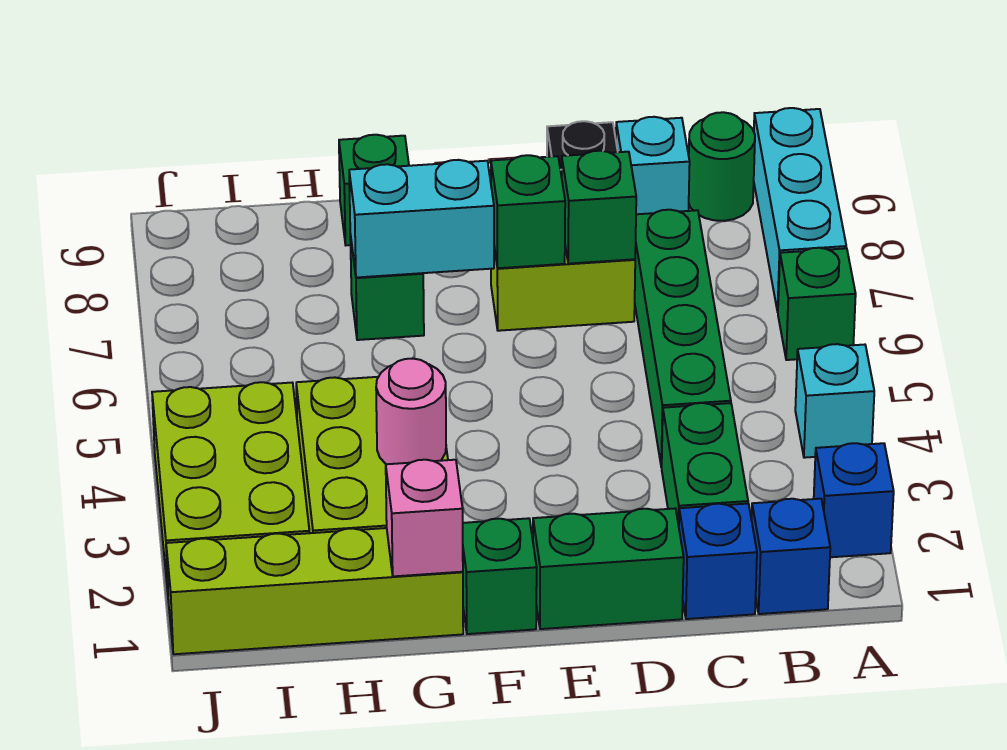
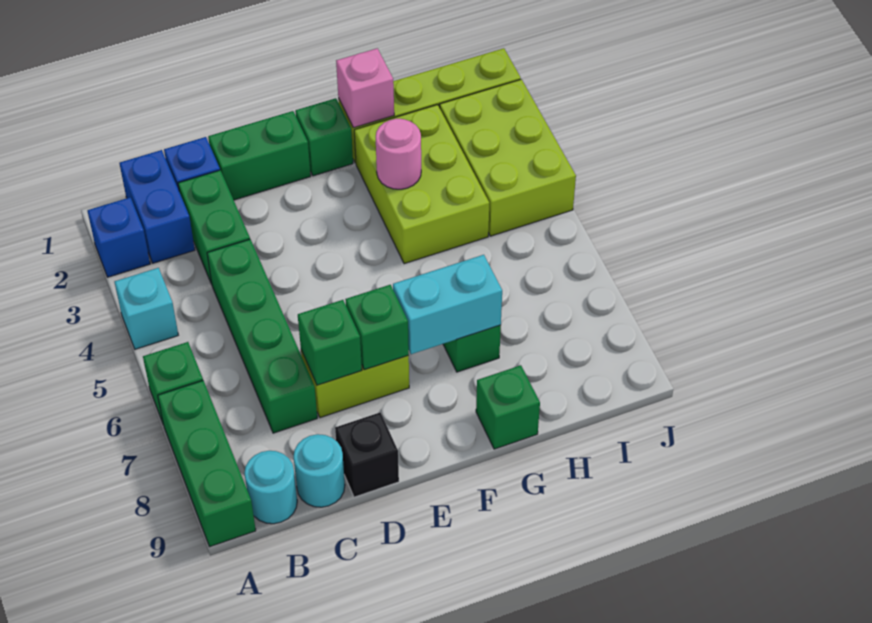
cyan brick A7:A9 level 1 -> green brick A7:A9 level 1
blue brick B1 level 1 -> blue brick B1:B2 level 1
green round brick B9 level 1 -> cyan round brick B9 level 1
cyan brick C9 level 1 -> cyan round brick C9 level 1

